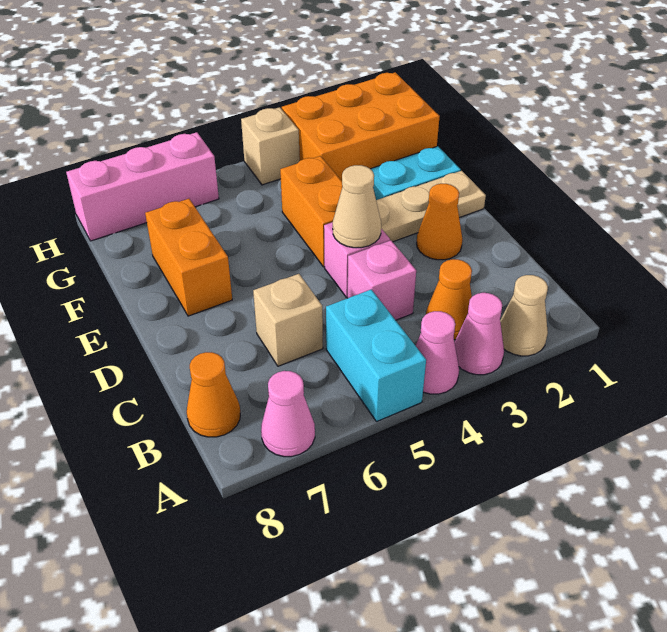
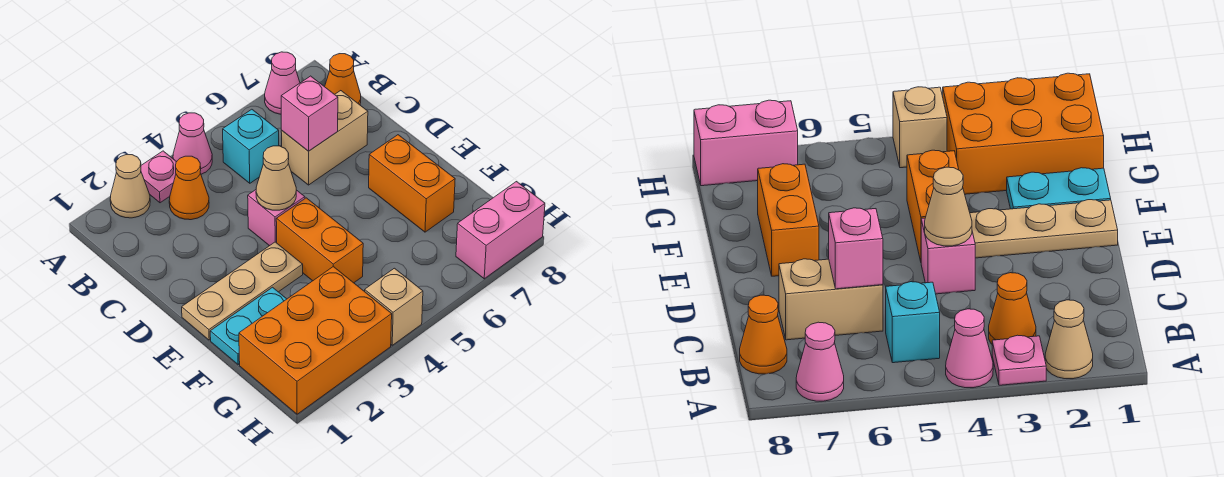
pink cone A3 level 1 -> pink plate A3 level 1
cyan brick A5:B5 level 1 -> cyan brick B5 level 1
pink brick C4 level 1 -> pink brick C6 level 2
tan brick C6 level 1 -> tan brick C6:C7 level 1
orange cone D2 level 1 -> none
pink brick H6:H8 level 1 -> pink brick H7:H8 level 1

